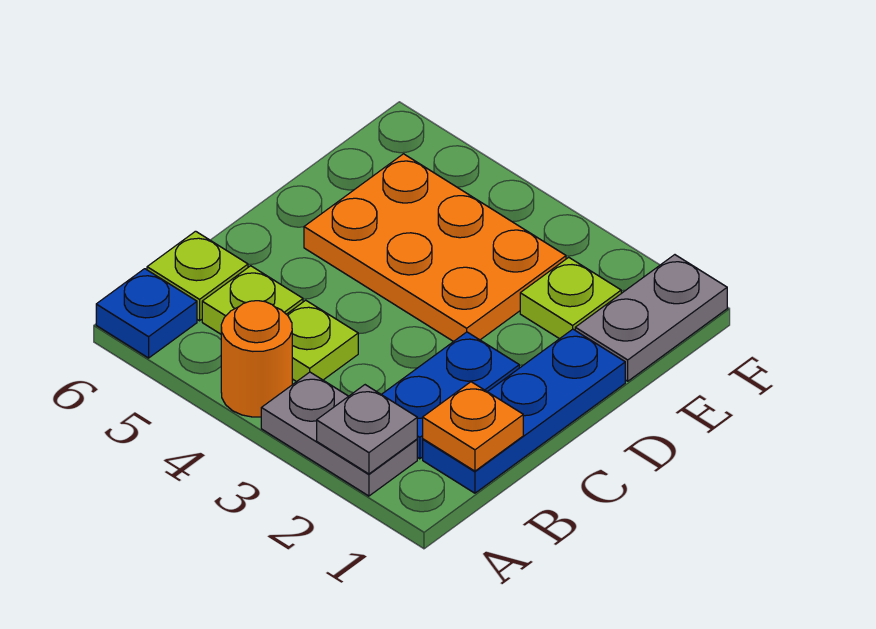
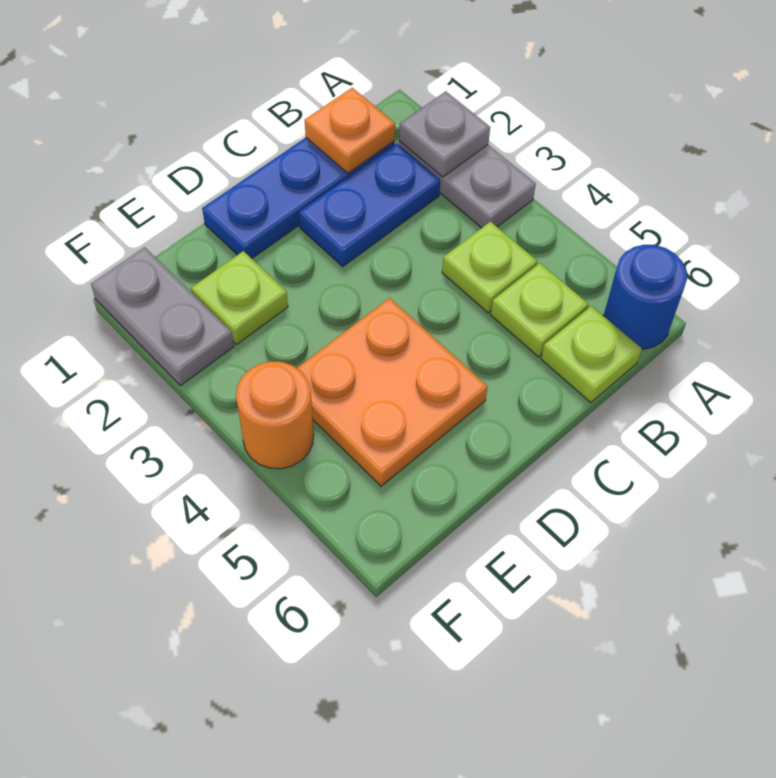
orange round brick A4 level 1 -> orange round brick F4 level 1
blue plate A6 level 1 -> blue round brick A6 level 1
orange plate D3:E5 level 1 -> orange plate D4:E5 level 1
grey plate E1:F1 level 1 -> grey plate F1:F2 level 1

